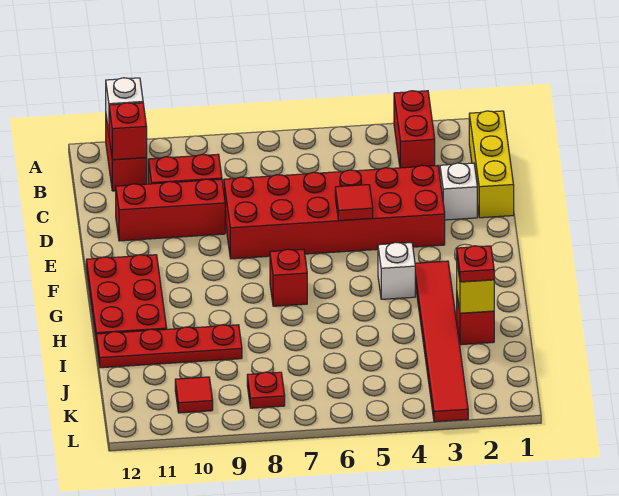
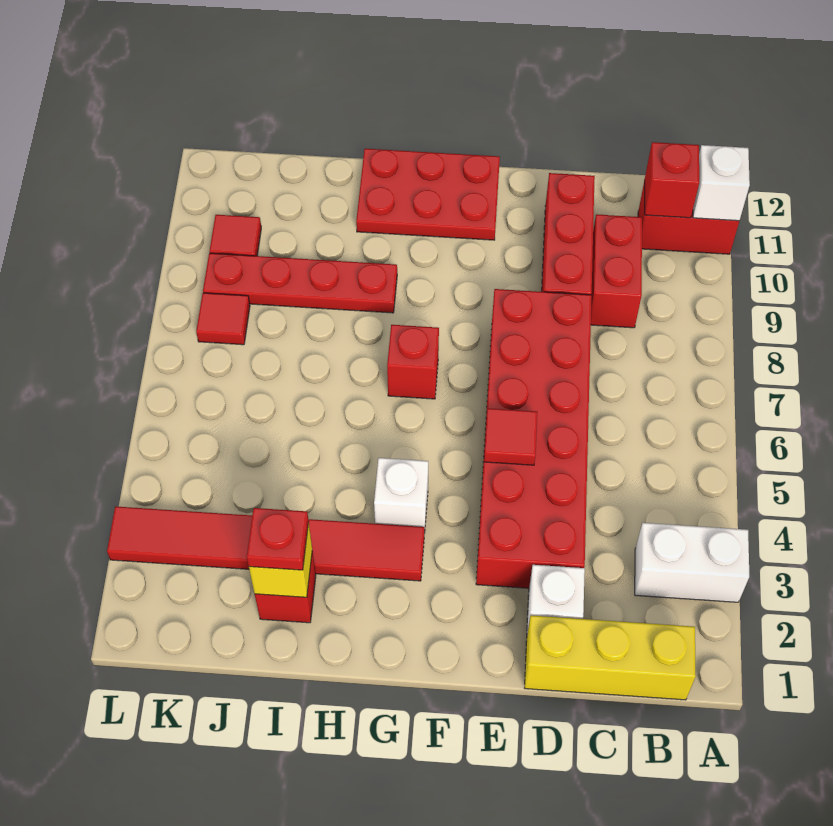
red brick A3:B3 level 1 -> white brick A3:B3 level 1
red plate I9:I12 level 1 -> red plate H9:K9 level 1
red plate K8 level 1 -> red tile K8 level 1

